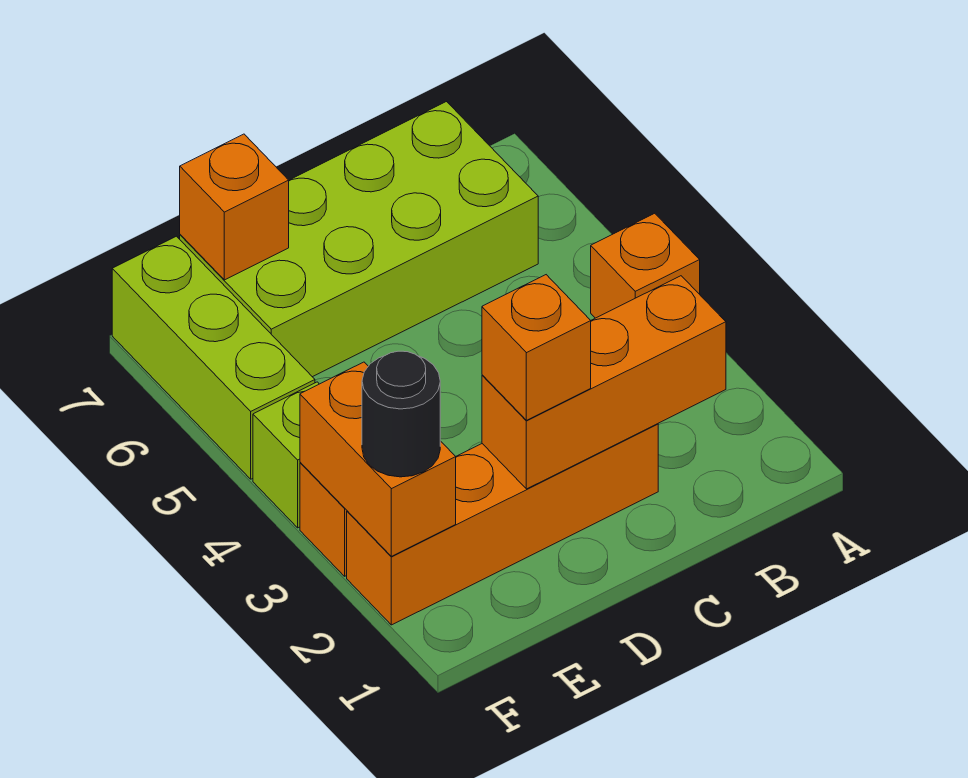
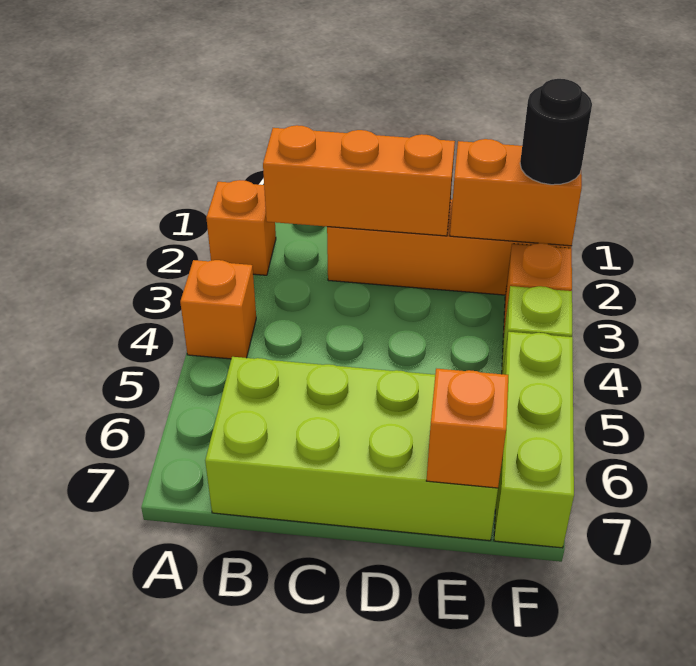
orange brick D2 level 3 -> orange brick A2 level 1
orange brick F2:F3 level 2 -> orange brick E2:F2 level 2

